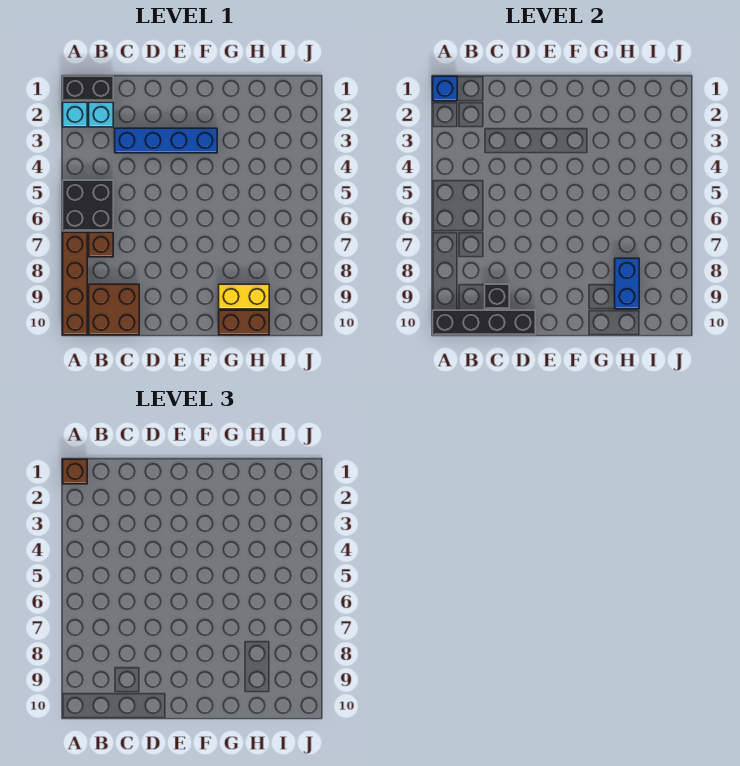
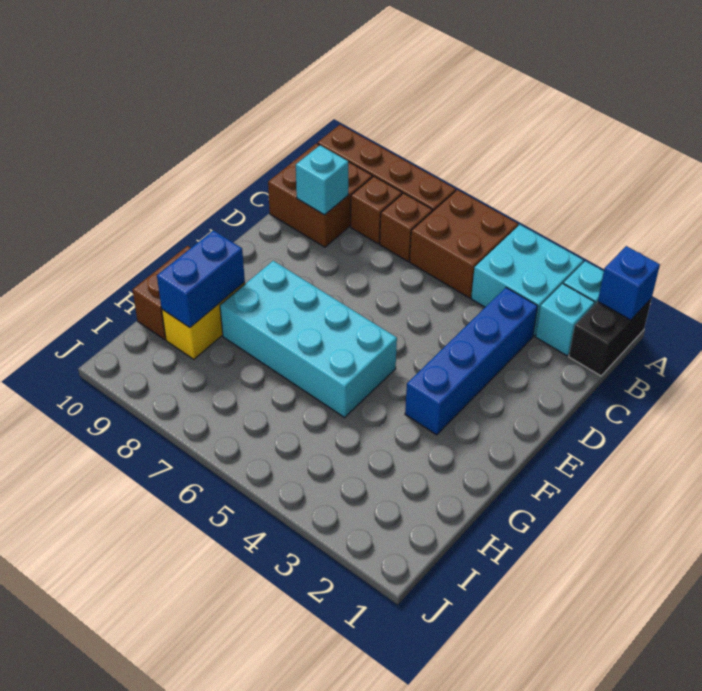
brown brick A1 level 3 -> brown brick B8 level 1
none -> cyan brick A3:B4 level 1
black brick A5:B6 level 1 -> brown brick A5:B6 level 1
black brick A10:D10 level 2 -> none
black brick C9 level 2 -> cyan brick C9 level 2
none -> cyan brick F5:G8 level 1
blue brick H8:H9 level 2 -> blue brick G9:H9 level 2

